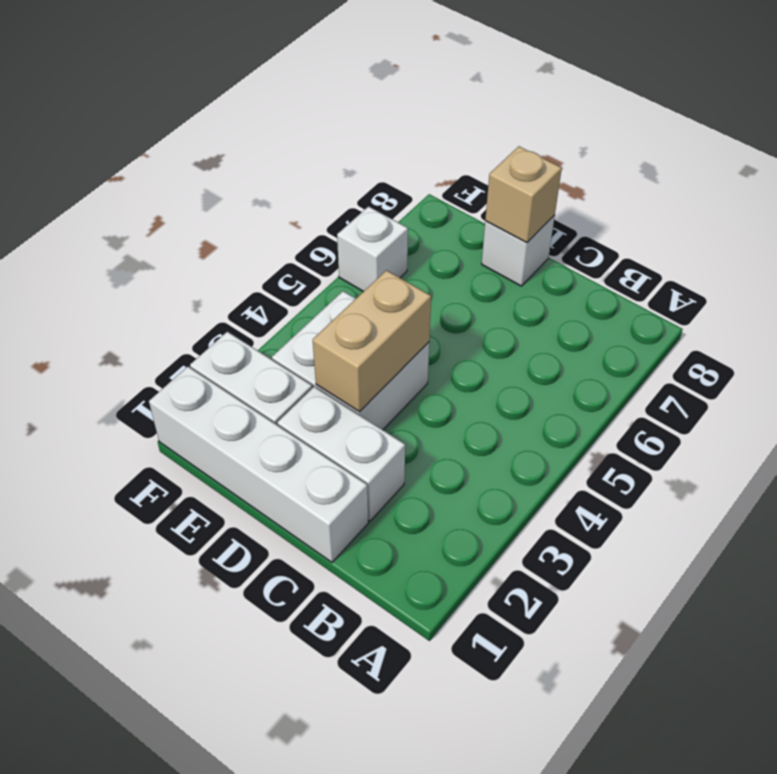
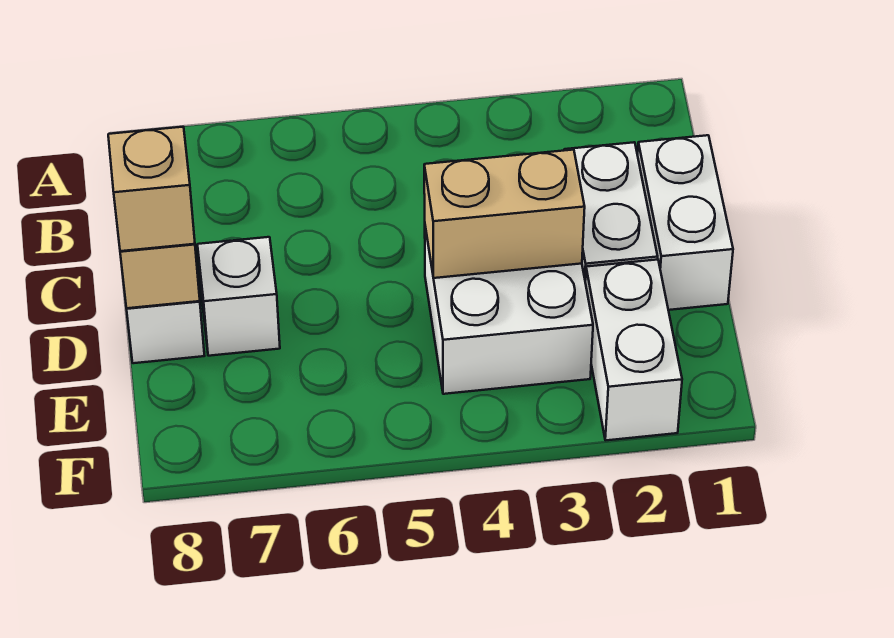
white brick C1:F1 level 1 -> white brick C1:D1 level 1
none -> tan brick D8 level 3
white brick F6 level 1 -> white brick D7 level 1

